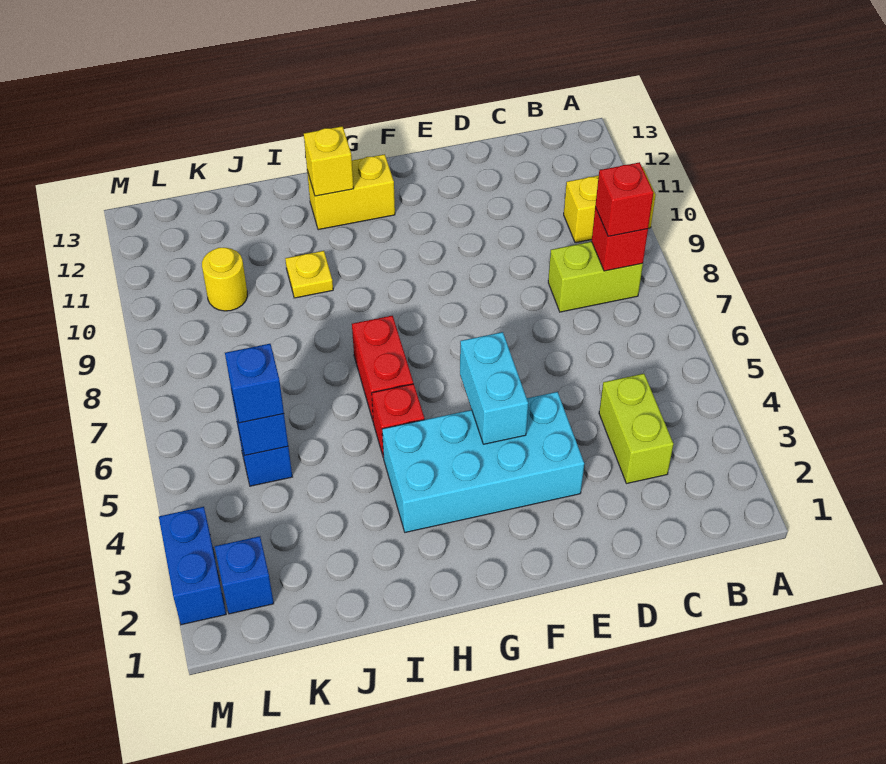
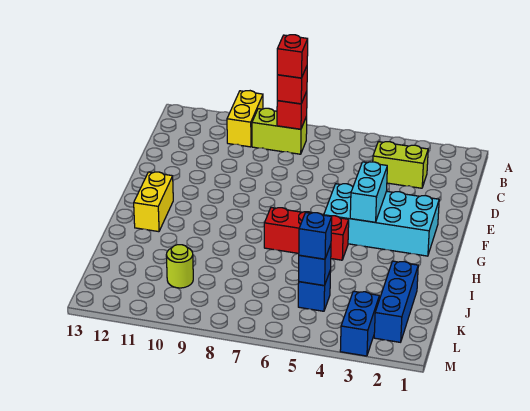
lime brick B8:C8 level 1 -> lime brick B8:B9 level 1
none -> red brick B8 level 4
cyan brick E3:H4 level 1 -> cyan brick F2:G5 level 1
cyan brick F4:F5 level 2 -> cyan brick F4:G4 level 2
yellow brick H12 level 2 -> none
yellow plate I10 level 1 -> none
yellow round brick K10 level 1 -> lime round brick K10 level 1
blue brick L2 level 1 -> blue brick J2:L2 level 1
blue brick M2:M3 level 1 -> blue brick L3:M3 level 1

